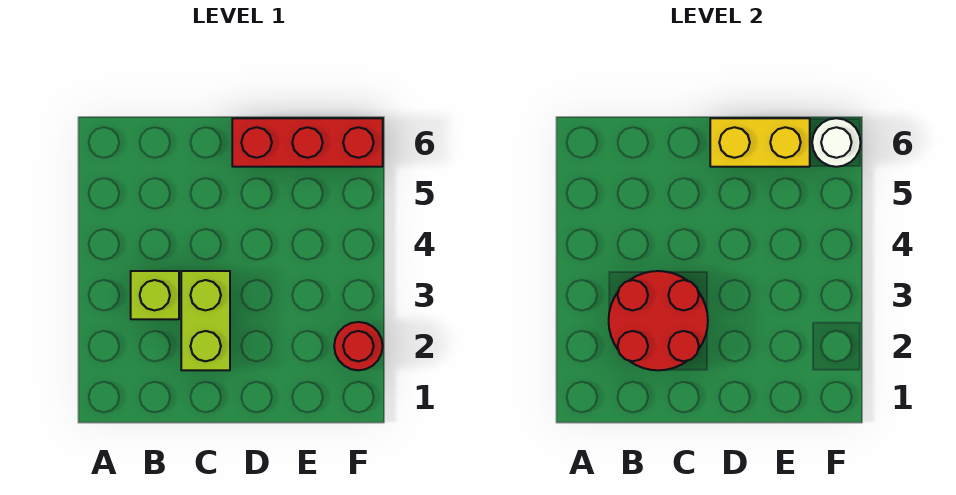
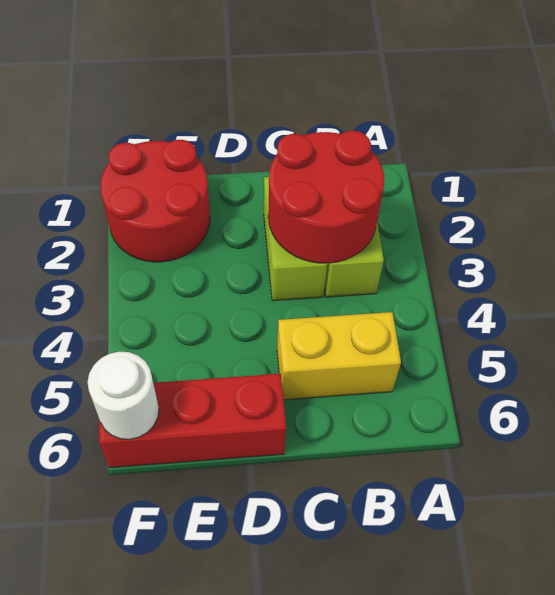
yellow brick D6:E6 level 2 -> yellow brick B5:C5 level 1
red round brick F2 level 1 -> red round brick E1:F2 level 1

